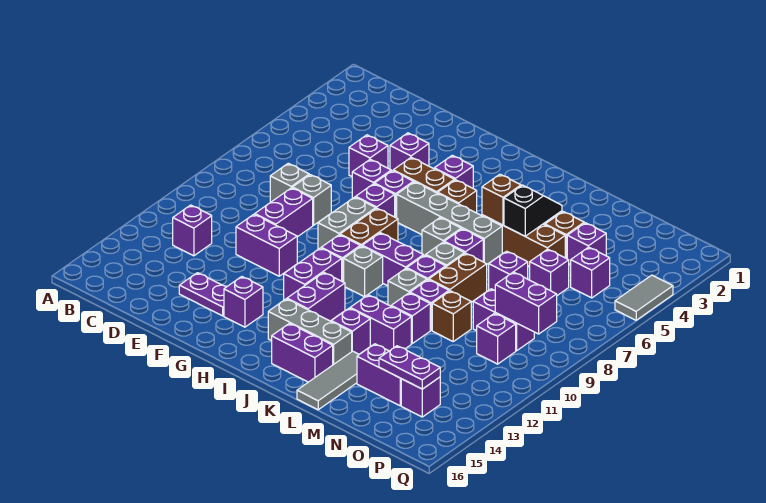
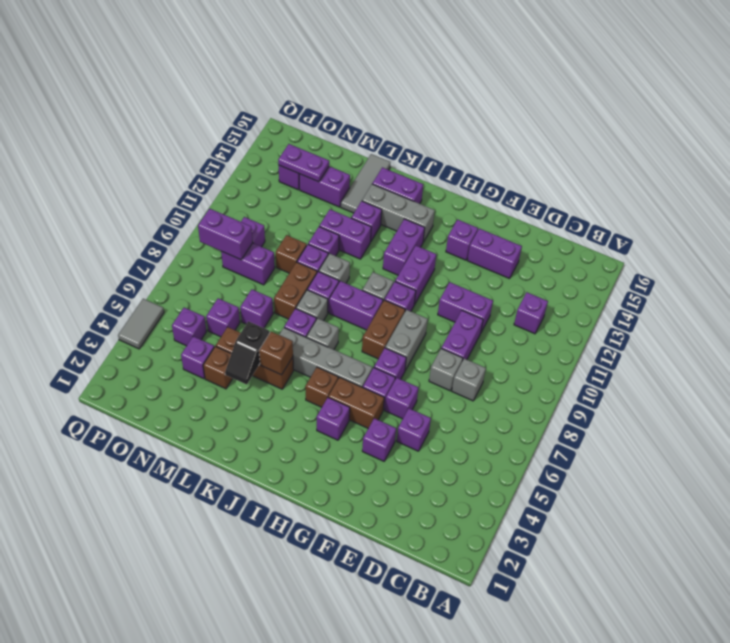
purple plate E14:F14 level 1 -> purple brick E14:F14 level 1

